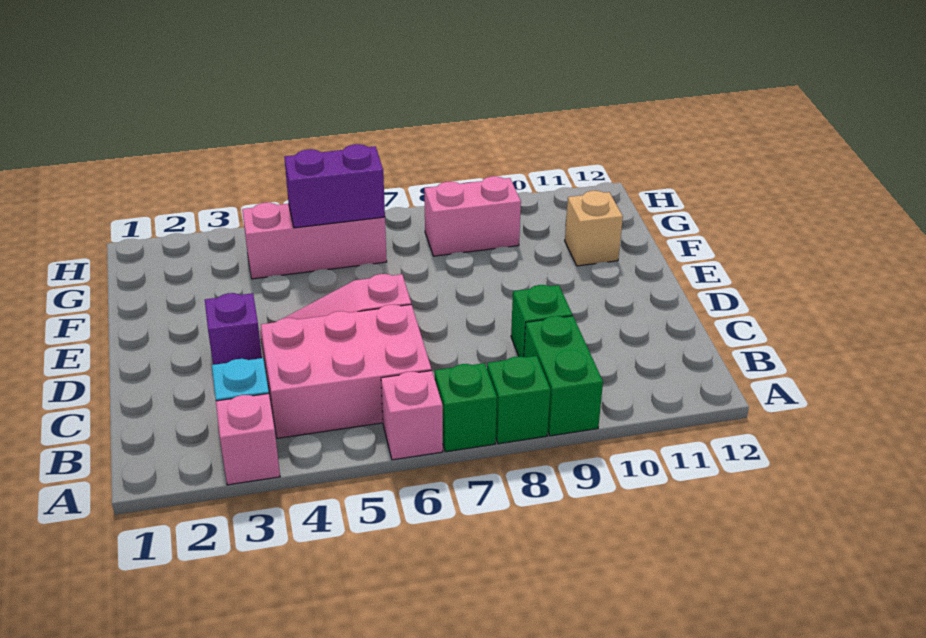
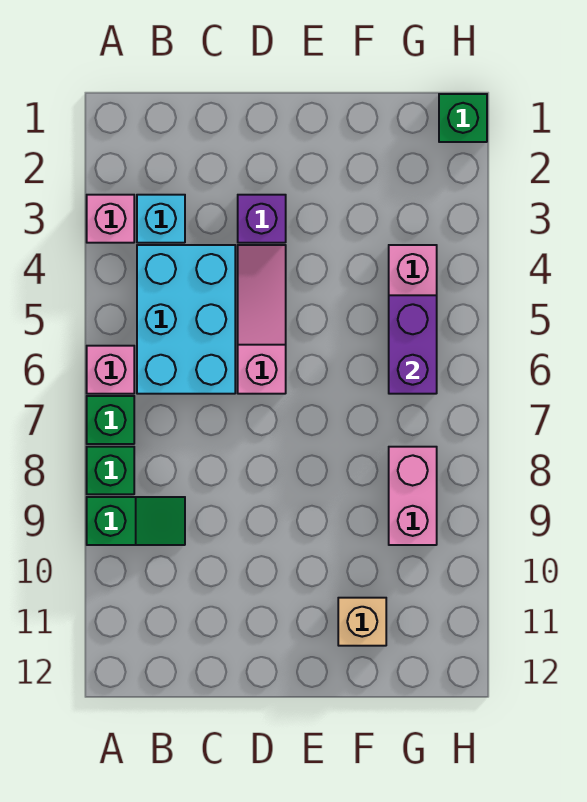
green brick A9:B9 level 1 -> green slope A9:B9 level 1 top A
pink brick B4:C6 level 1 -> cyan brick B4:C6 level 1
green brick C9 level 1 -> green brick H1 level 1

